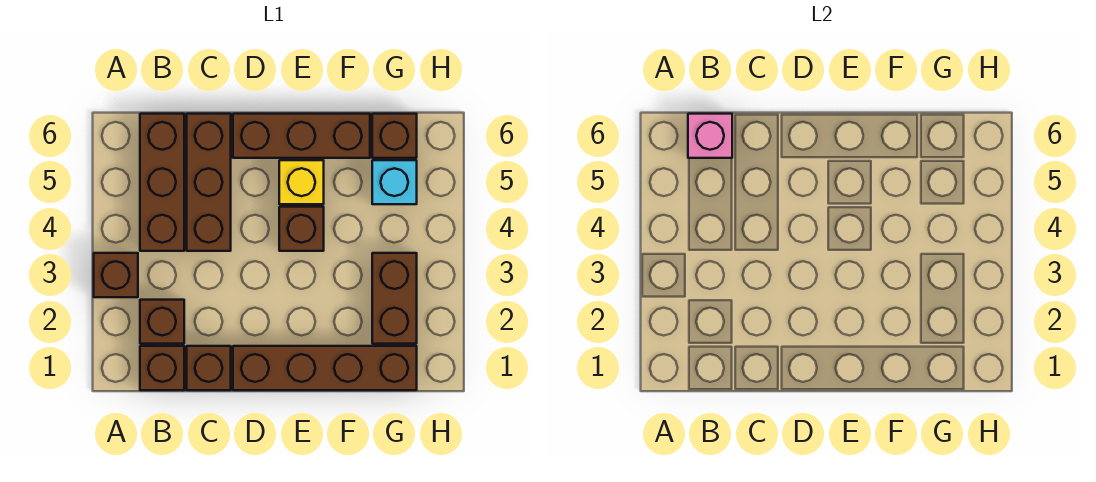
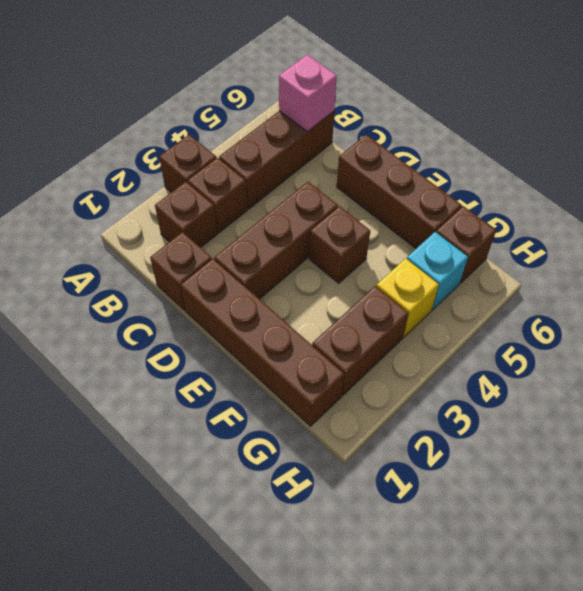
brown brick B1 level 1 -> brown brick B3 level 1
brown brick C4:C6 level 1 -> brown brick D2:D4 level 1
yellow brick E5 level 1 -> yellow brick G4 level 1

